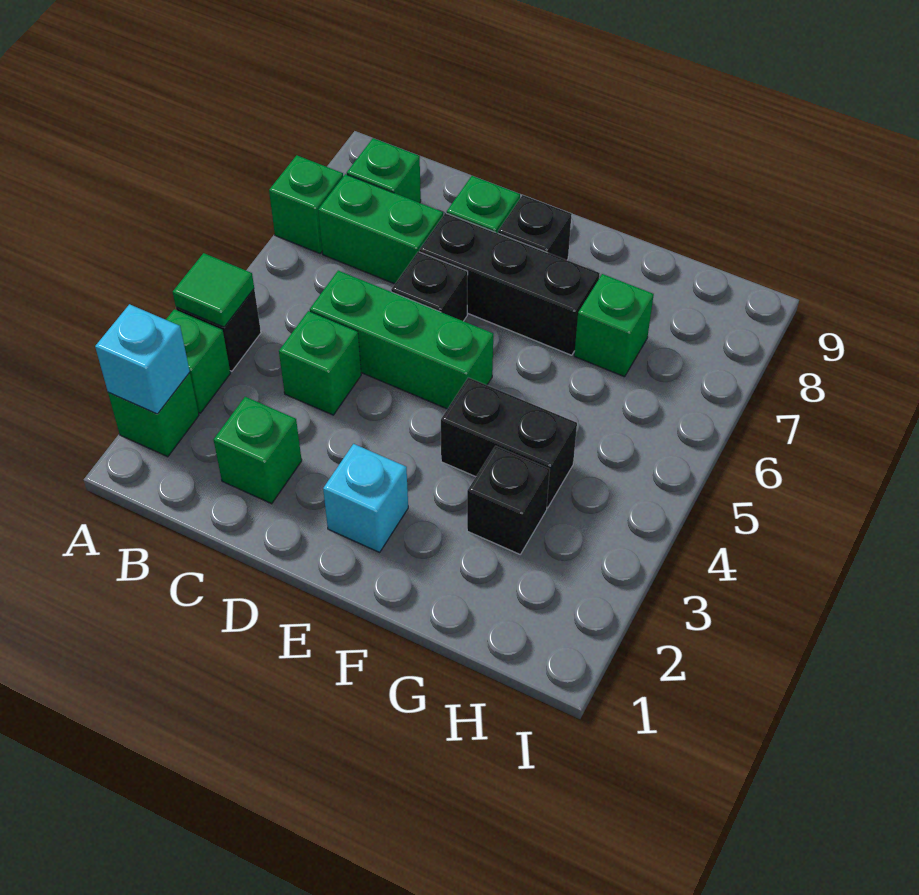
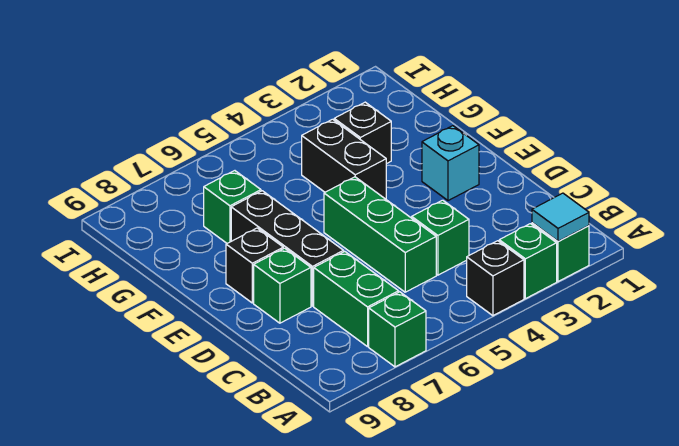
cyan brick A2 level 2 -> cyan tile A2 level 2
green tile A4 level 2 -> none
green brick B8 level 1 -> none
green brick C2 level 1 -> none
black brick D6 level 1 -> none

